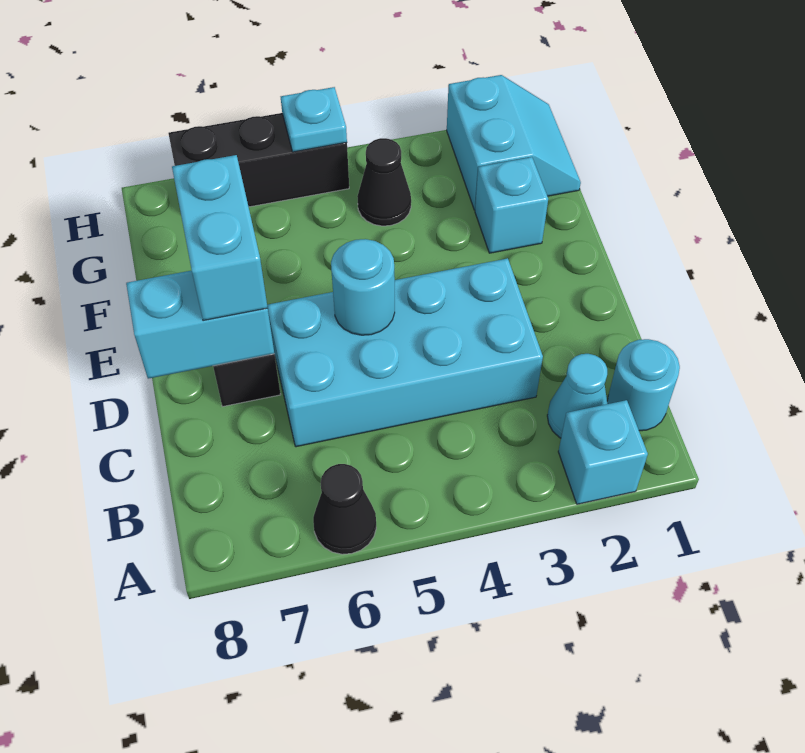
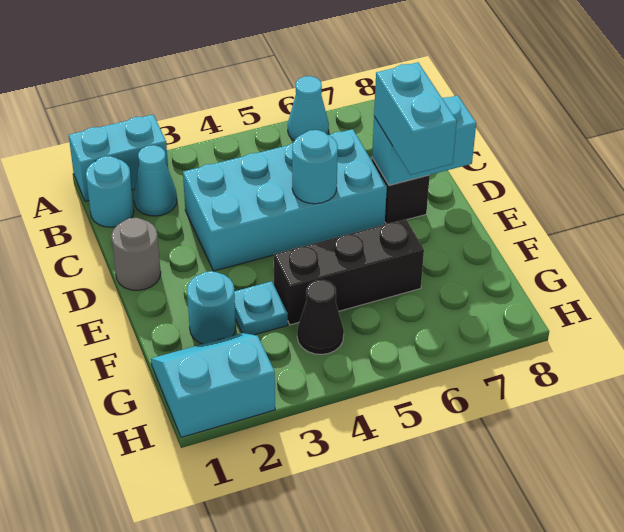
cyan brick A2 level 1 -> cyan brick A1:A2 level 1
black cone A6 level 1 -> cyan cone A6 level 1
none -> grey round brick D1 level 1
cyan brick F2 level 1 -> cyan round brick F2 level 1
cyan slope G1:H2 level 1 top 2 -> cyan slope G1:H2 level 1 top H
black brick H5:H7 level 1 -> black brick F4:F6 level 1
cyan plate H5 level 2 -> cyan plate F3 level 1

